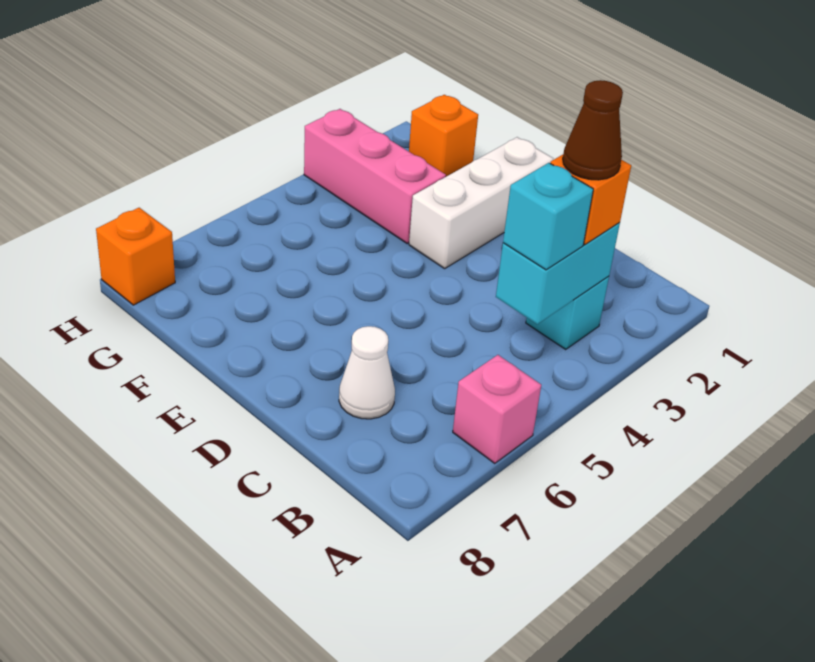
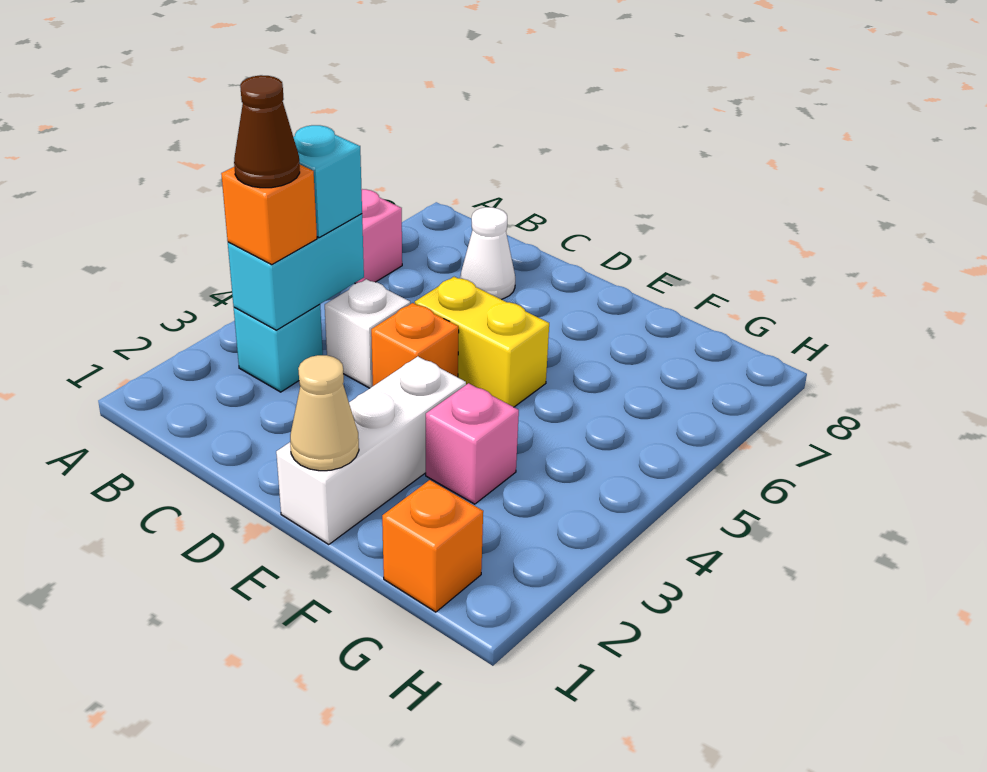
none -> white brick C4 level 1
none -> yellow brick D5:E5 level 1
none -> tan cone E1 level 2
pink brick F3:H3 level 1 -> pink brick F3 level 1
orange brick H8 level 1 -> orange brick D4 level 1

